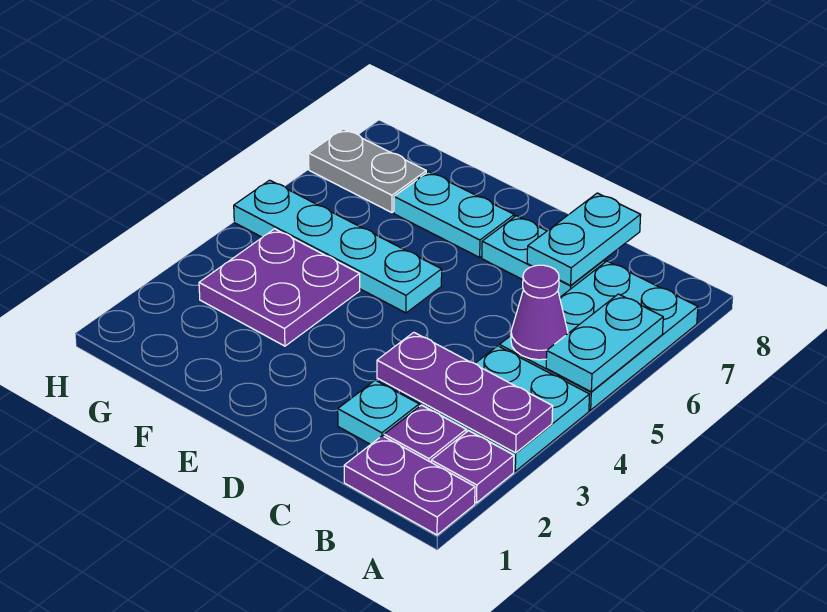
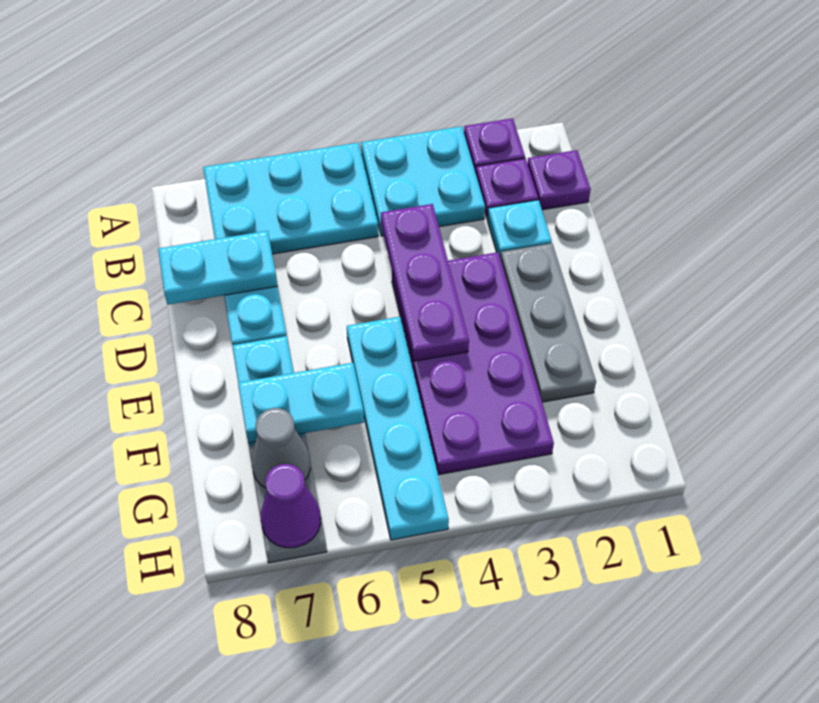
purple plate A1:B1 level 1 -> purple plate B1 level 1
purple plate A3:C3 level 2 -> purple plate C4:E4 level 2
cyan plate A5:A6 level 2 -> cyan plate F6:F7 level 2
purple cone B5 level 2 -> purple cone H7 level 2
none -> grey plate D2:F2 level 1
purple plate F3:G4 level 1 -> purple plate D3:G4 level 1
none -> grey cone G7 level 2

